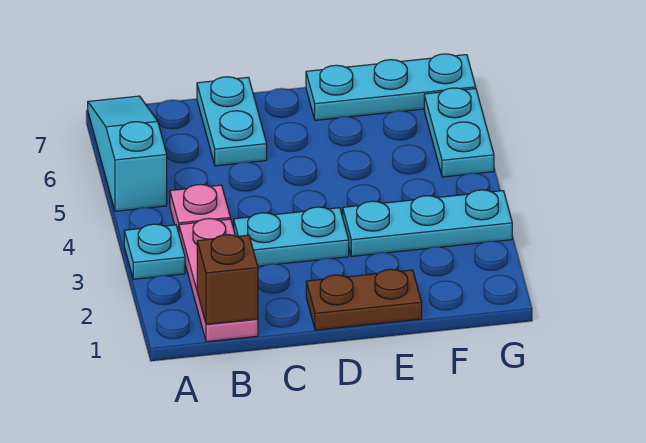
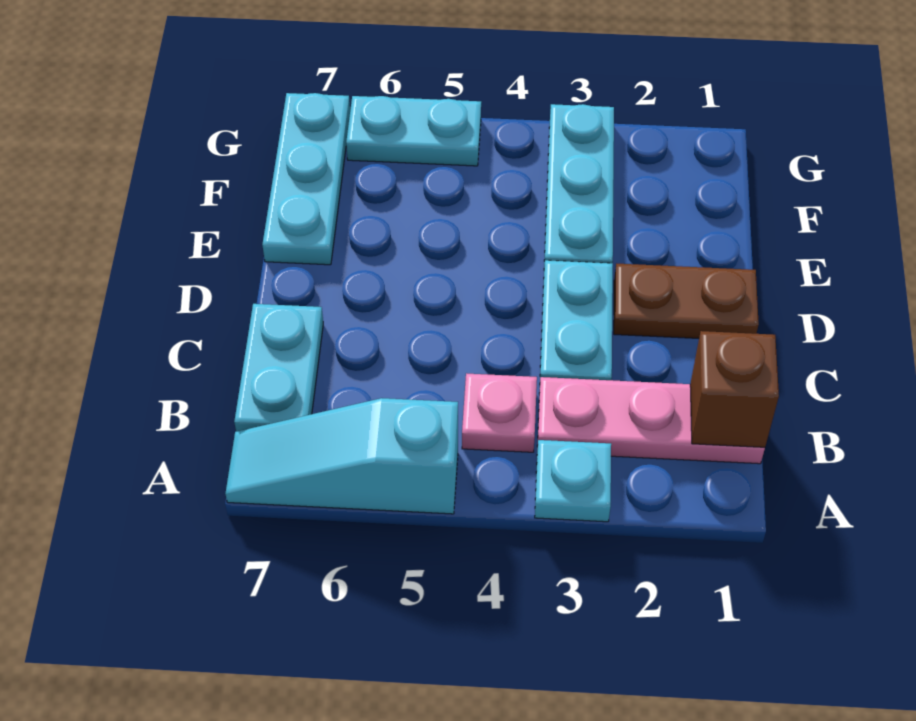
cyan plate C6:C7 level 1 -> cyan plate B7:C7 level 1
brown plate D1:E1 level 1 -> brown plate D1:D2 level 1

